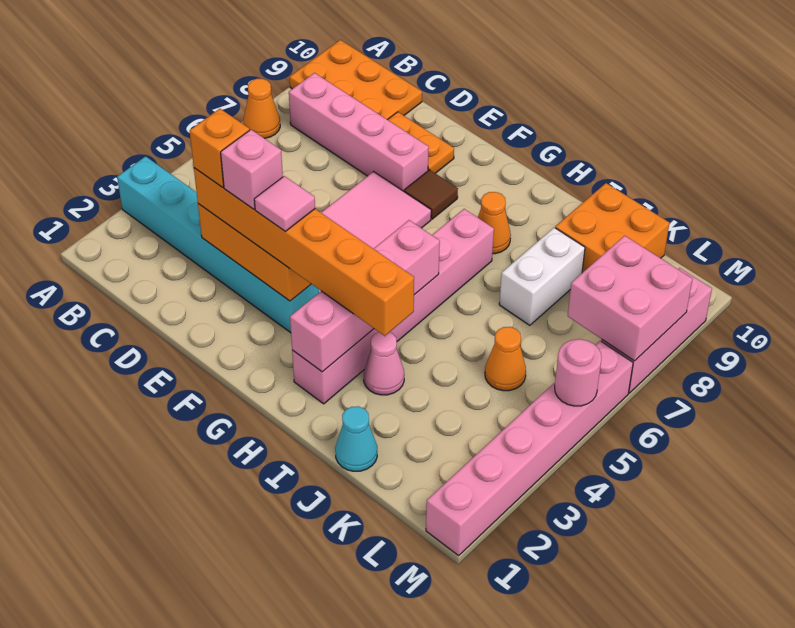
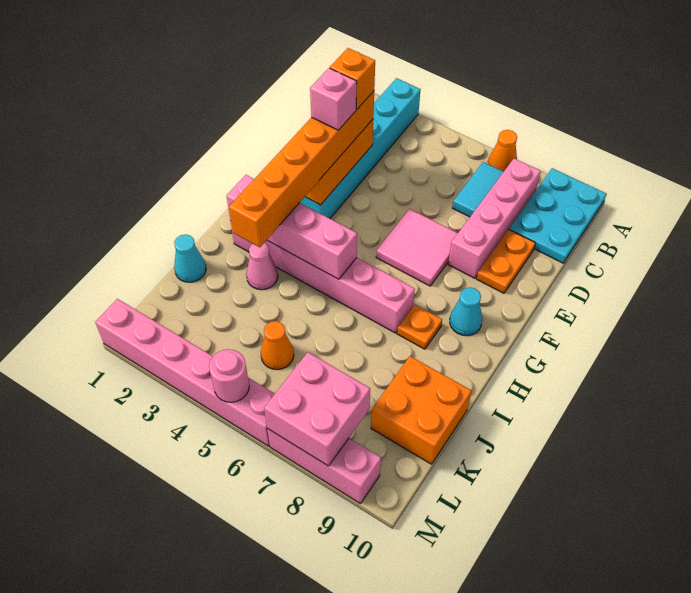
orange plate A9:C10 level 1 -> cyan plate A9:C10 level 1
none -> cyan tile B7:C7 level 1
pink tile F3 level 4 -> none
brown tile F8 level 1 -> none
none -> cyan cone G9 level 1
orange cone H8 level 1 -> orange plate H8 level 1
white brick J7:J8 level 1 -> none

